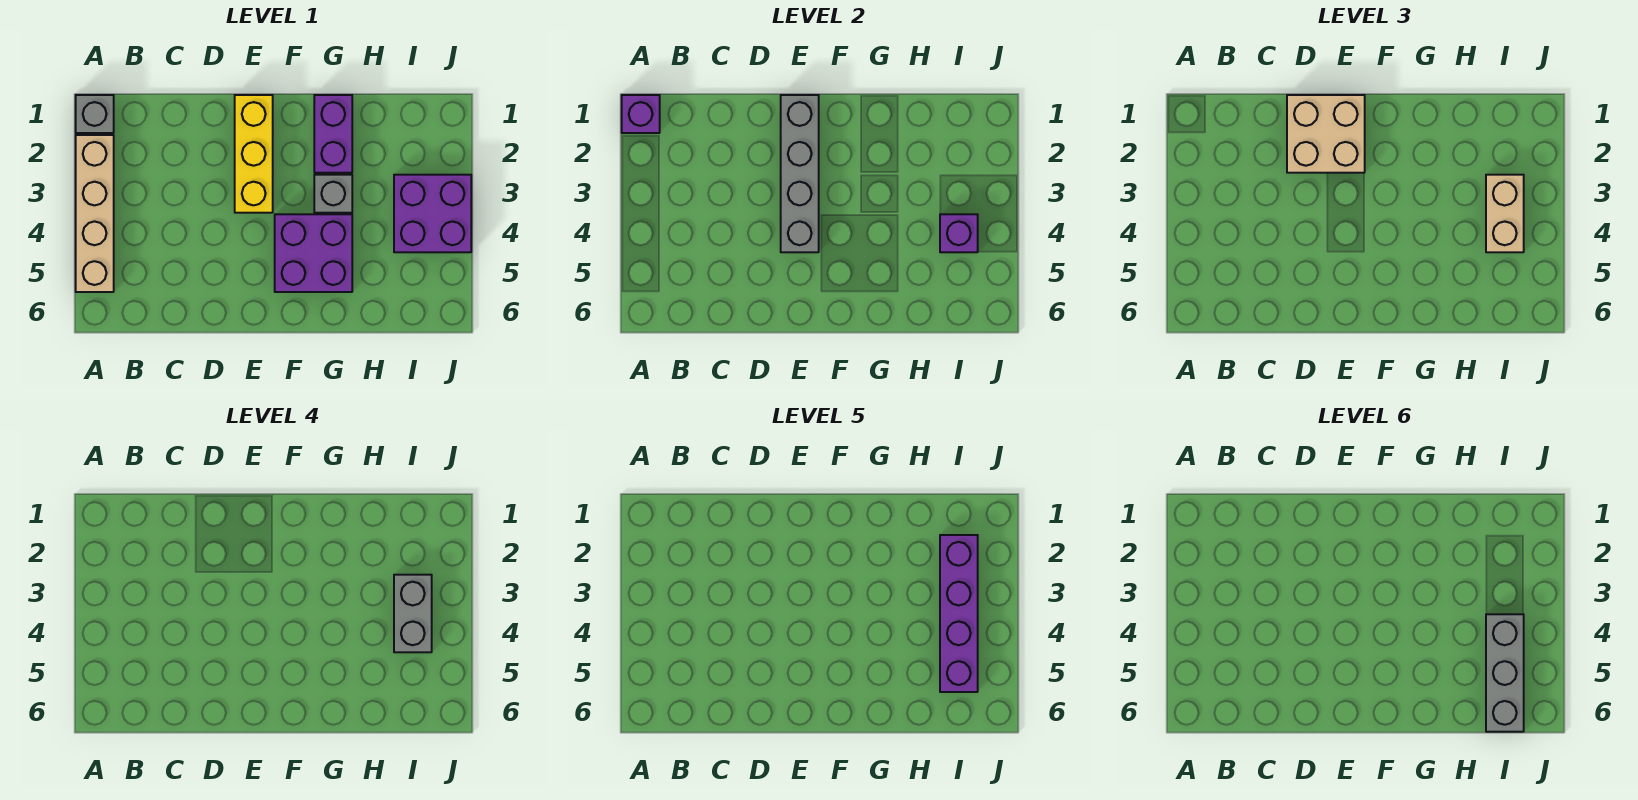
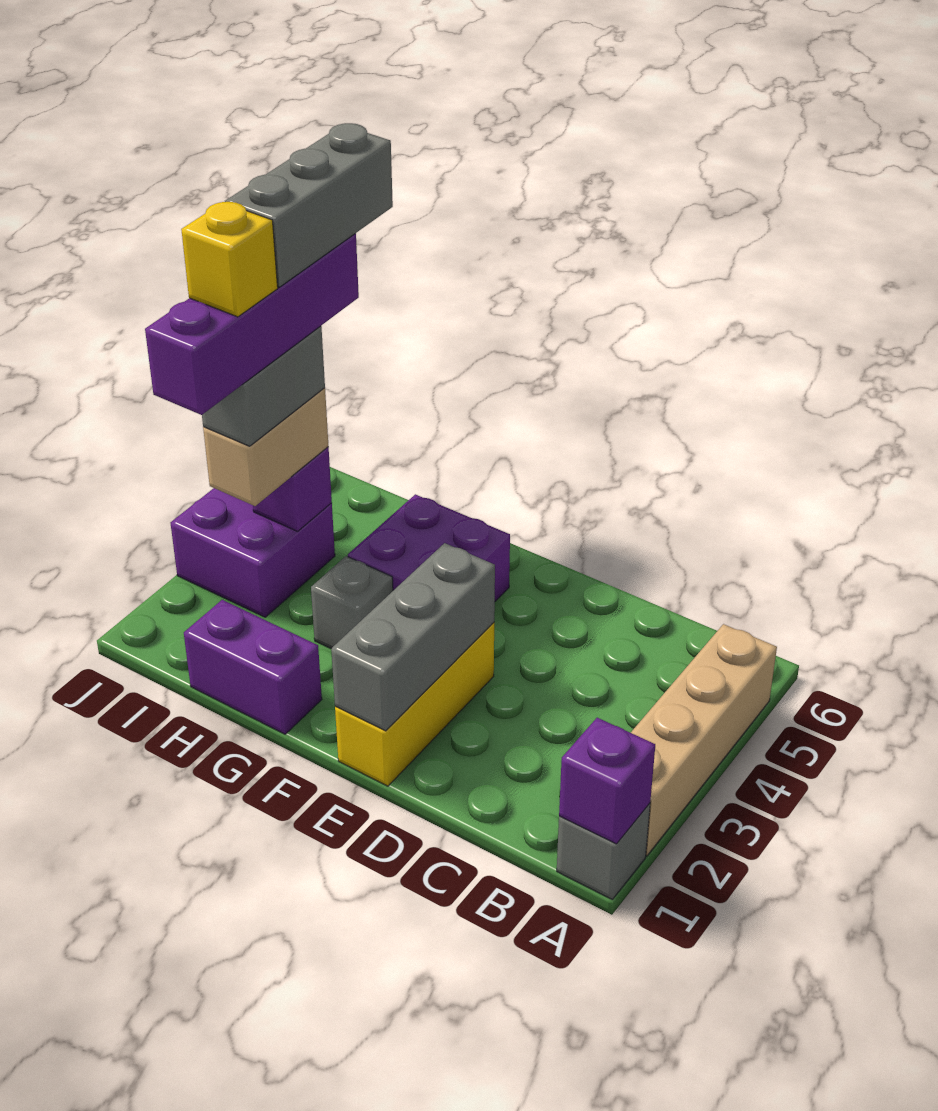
tan brick D1:E2 level 3 -> none
grey brick E1:E4 level 2 -> grey brick E1:E3 level 2
purple brick G1:G2 level 1 -> purple brick G1:H1 level 1
none -> yellow brick I3 level 6

